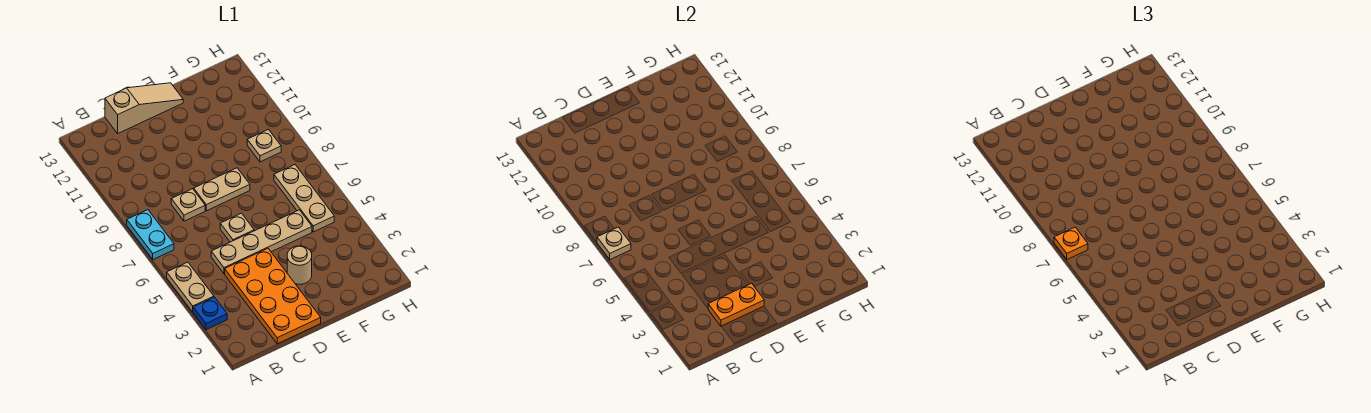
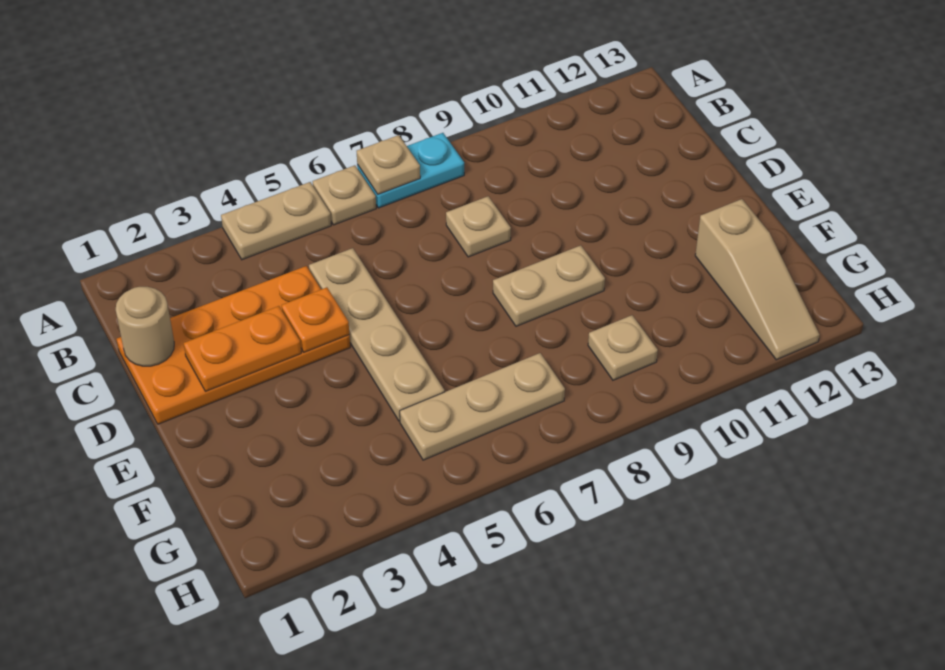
blue plate A3 level 1 -> none
orange plate A7 level 3 -> orange plate D4 level 2
orange plate C2:D2 level 2 -> orange plate D2:D3 level 2
tan slope C13:E13 level 1 top C -> tan slope F12:H12 level 1 top F
tan plate D6 level 1 -> tan plate A6 level 1
tan plate D8:E8 level 1 -> tan plate E8:E9 level 1
tan round brick E3 level 1 -> tan round brick C1 level 2

